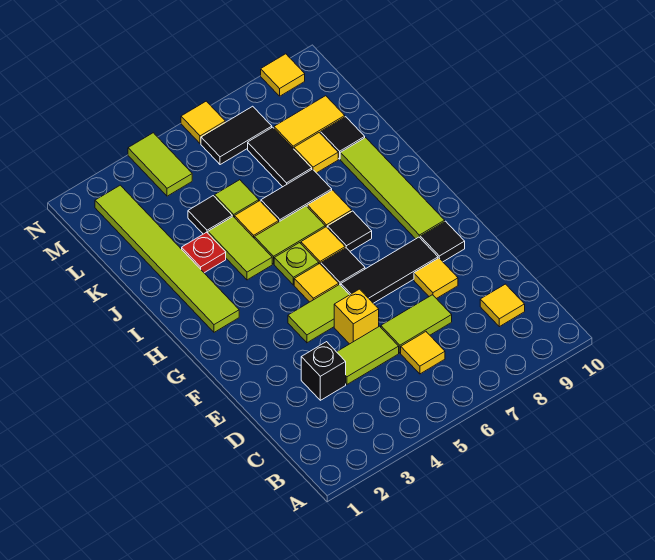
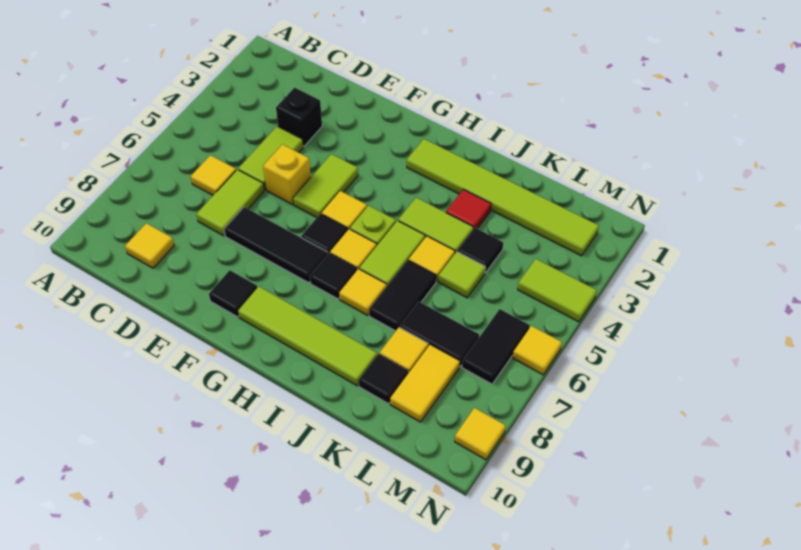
yellow tile E8 level 1 -> none
black tile F6:F8 level 1 -> black tile E7:G7 level 1
red plate J3 level 1 -> red tile J3 level 1

